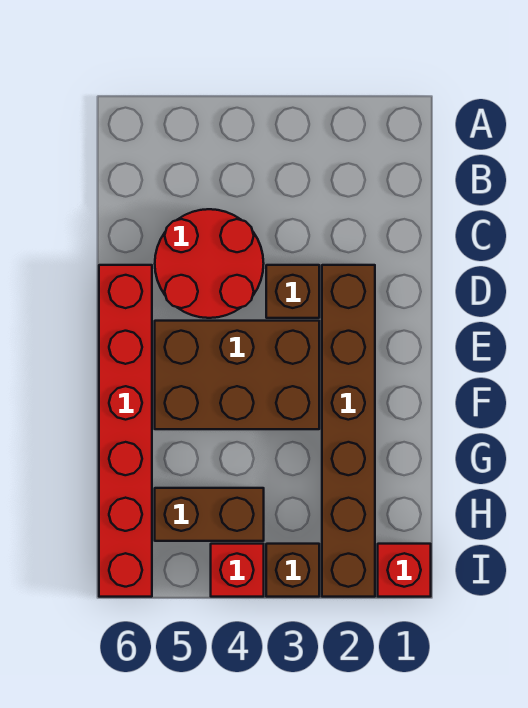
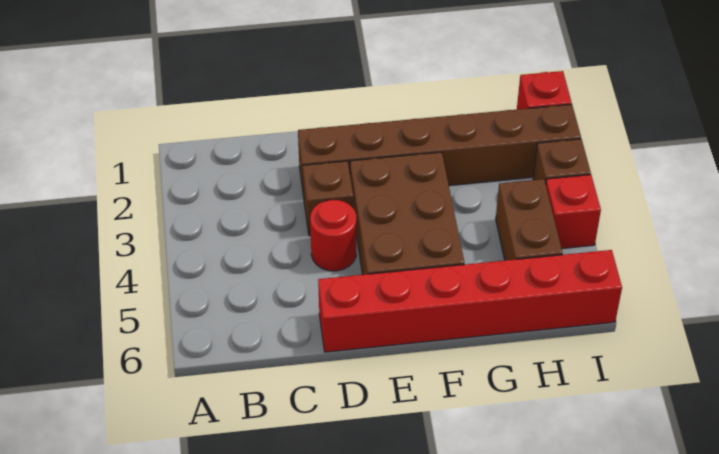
red round brick C4:D5 level 1 -> red round brick D4 level 1

